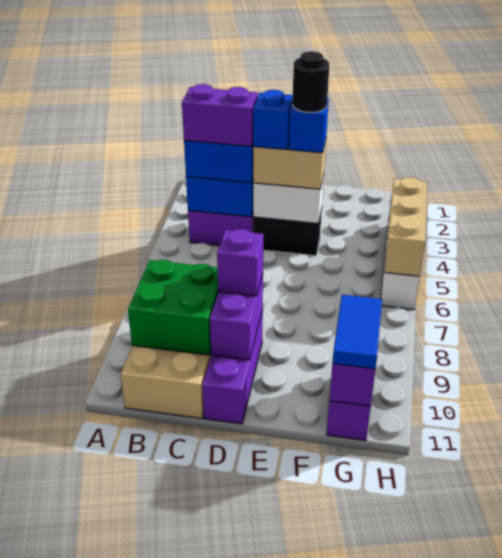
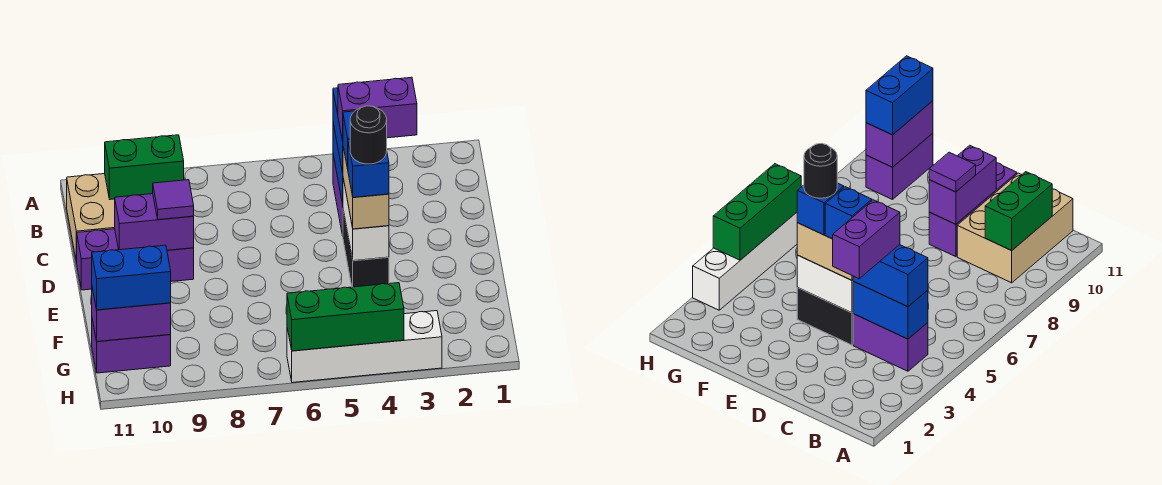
purple brick B4:C4 level 4 -> purple brick C3:C4 level 4
green brick B9:C10 level 2 -> green brick B9:B10 level 2
purple brick D9 level 3 -> purple tile D9 level 3
blue tile G10:G11 level 3 -> blue brick G10:G11 level 3
tan brick H4:H6 level 2 -> green brick H4:H6 level 2

